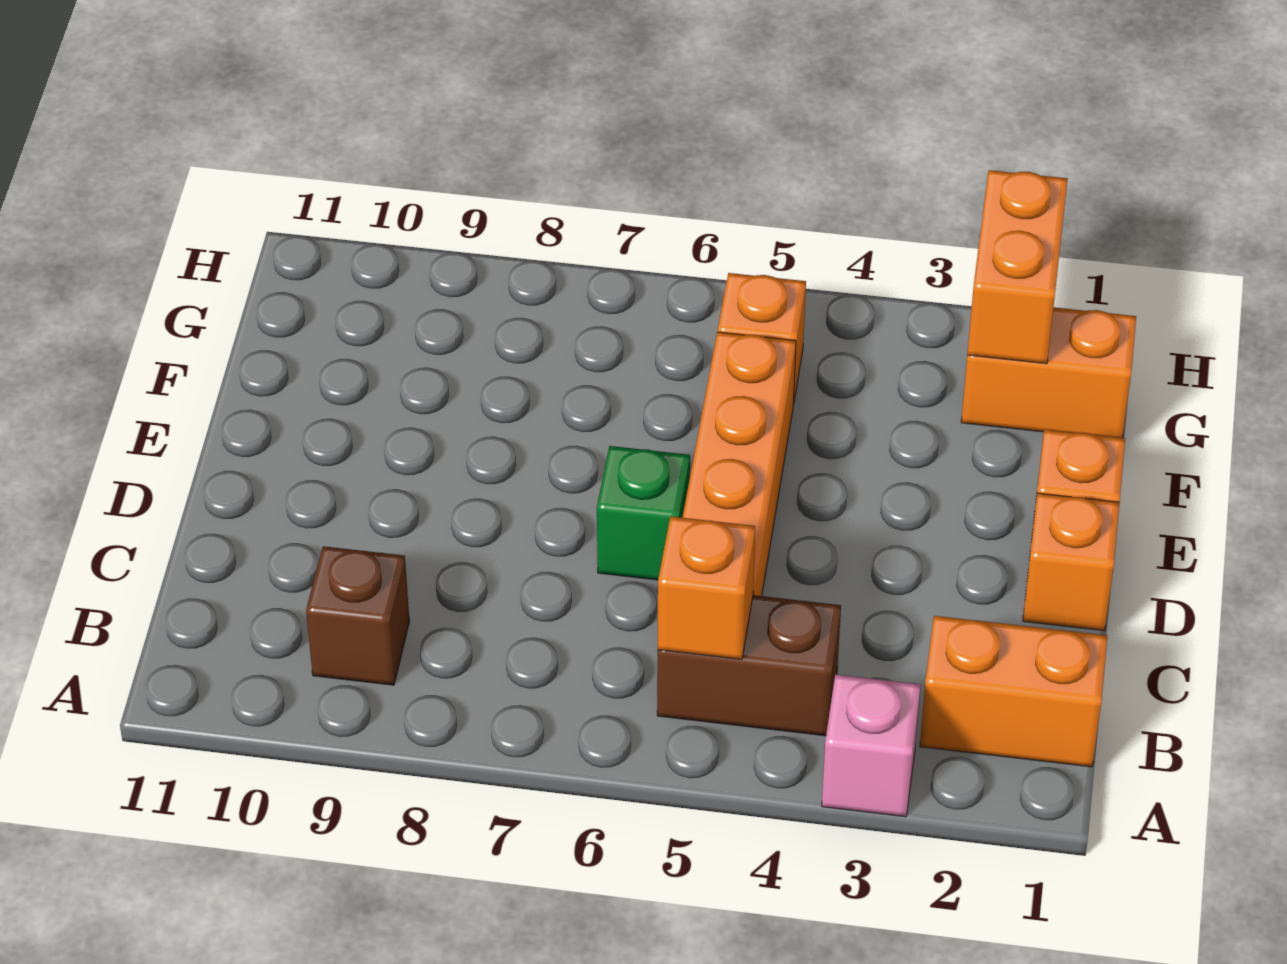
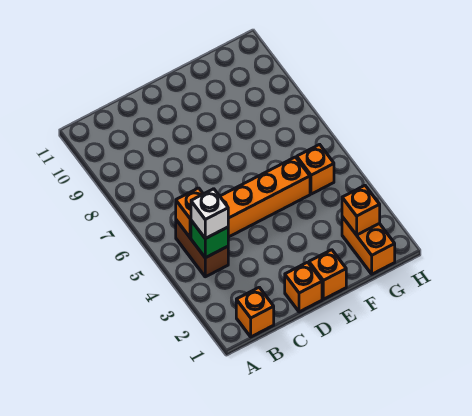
pink brick A3 level 1 -> none
orange brick B1:B2 level 1 -> orange brick B1 level 1
none -> white brick B4 level 3
brown brick B9 level 1 -> none
green brick D6 level 1 -> green brick B4 level 2
orange brick G2:H2 level 2 -> orange brick G2 level 2

